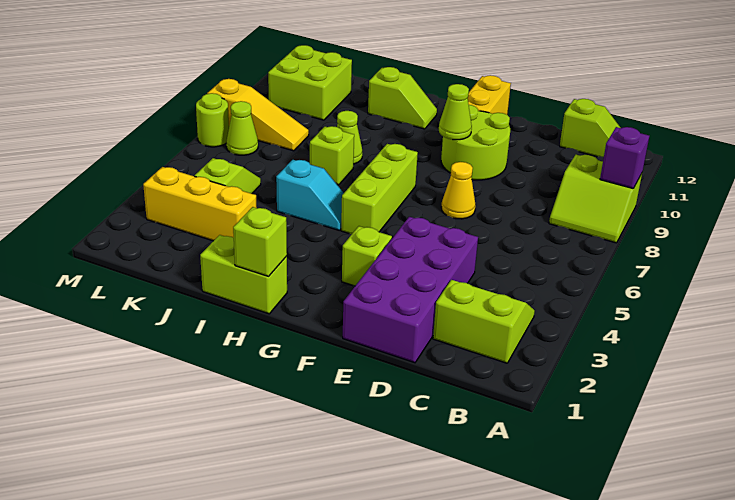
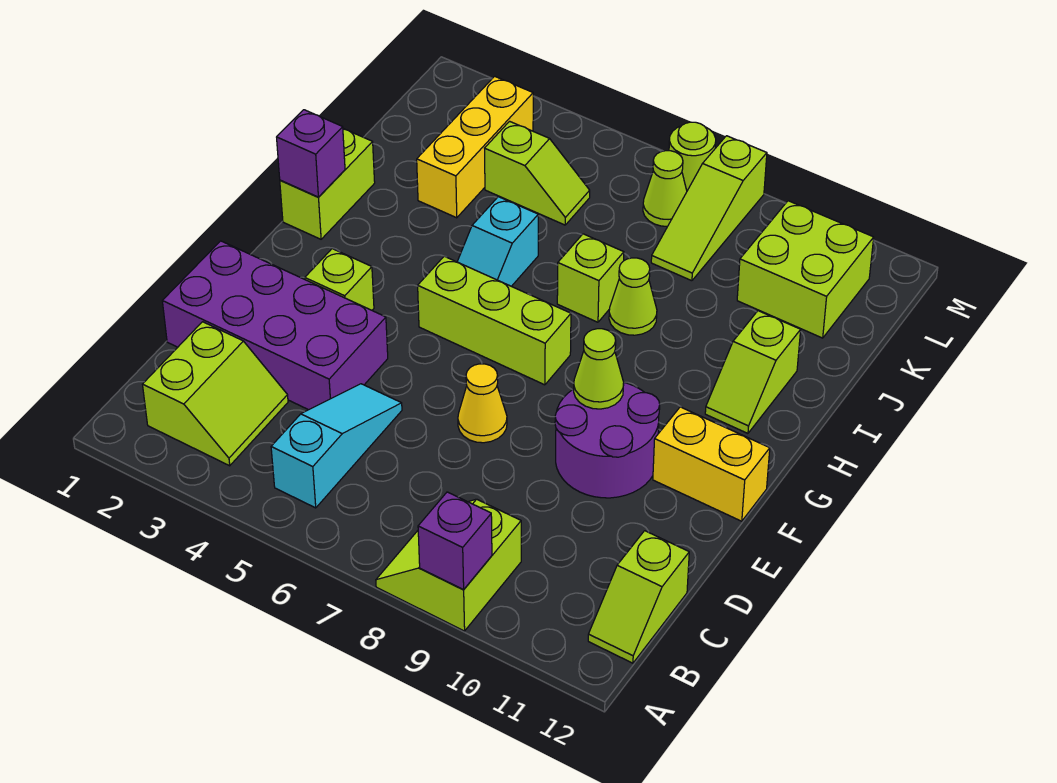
none -> cyan slope B5:D5 level 1 top B
lime round brick E9:F10 level 1 -> purple round brick E9:F10 level 1
lime brick H1 level 2 -> purple brick H1 level 2
yellow slope K8:M8 level 1 top M -> lime slope K8:M8 level 1 top M

